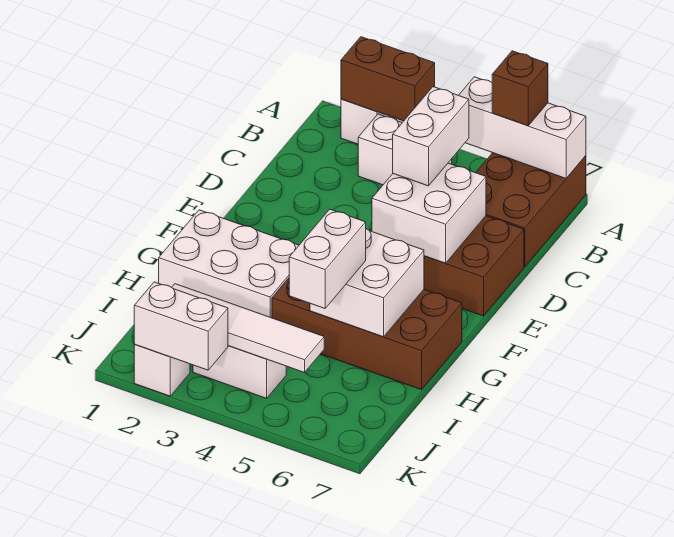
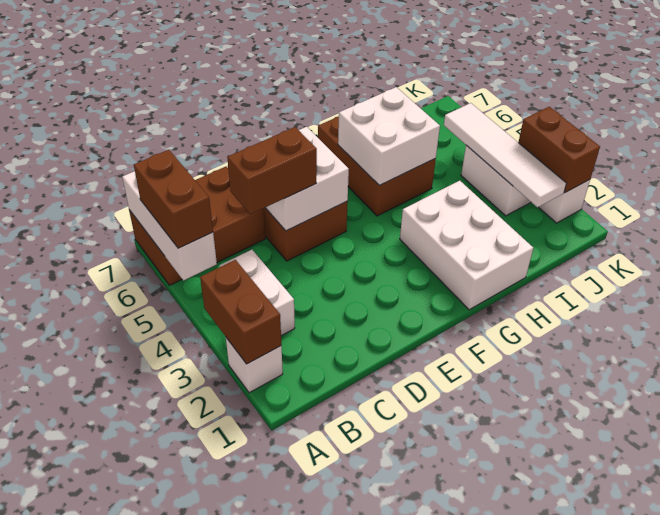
brown brick A6 level 3 -> brown brick A5:A6 level 3
white brick C5:D5 level 3 -> brown brick C5:D5 level 3
brown brick G4:H7 level 1 -> brown brick G5:H7 level 1
white brick H5:I5 level 3 -> none
white brick K2:K3 level 2 -> brown brick K2:K3 level 2

